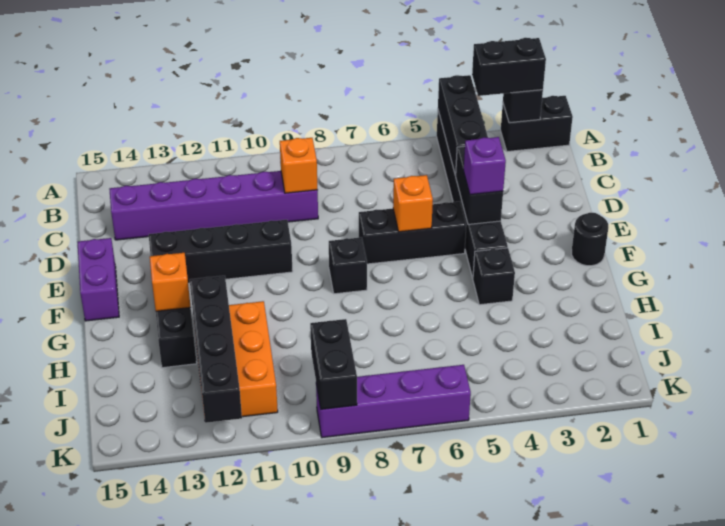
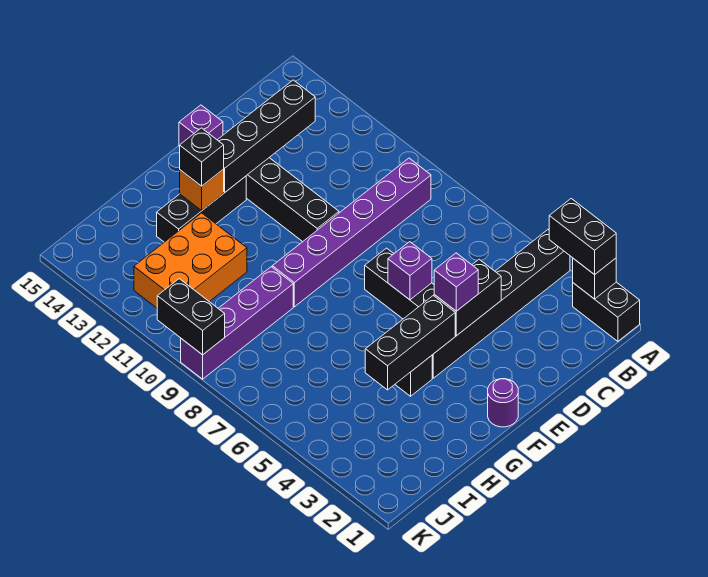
black brick A4:C4 level 2 -> black brick F4:H4 level 2
purple brick C9:C14 level 1 -> purple brick B9:G9 level 1
orange brick C9 level 2 -> none
orange brick E6 level 2 -> purple brick E6 level 2
purple brick E15:F15 level 1 -> purple brick E15 level 1
black round brick F1 level 1 -> purple round brick F1 level 1
black brick F8 level 1 -> black brick G13 level 3
black brick H12:K12 level 2 -> black brick C13:F13 level 2
black brick J9:K9 level 2 -> black brick K9:K10 level 2
purple brick K6:K9 level 1 -> purple brick H9:K9 level 1

